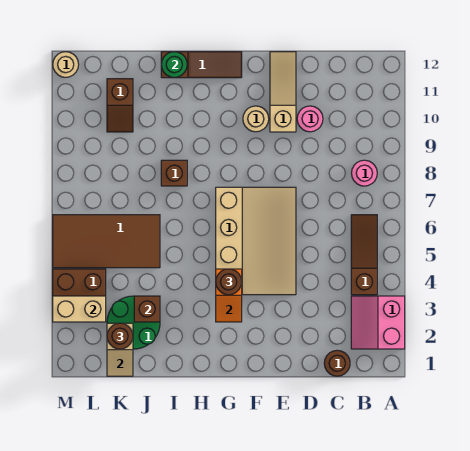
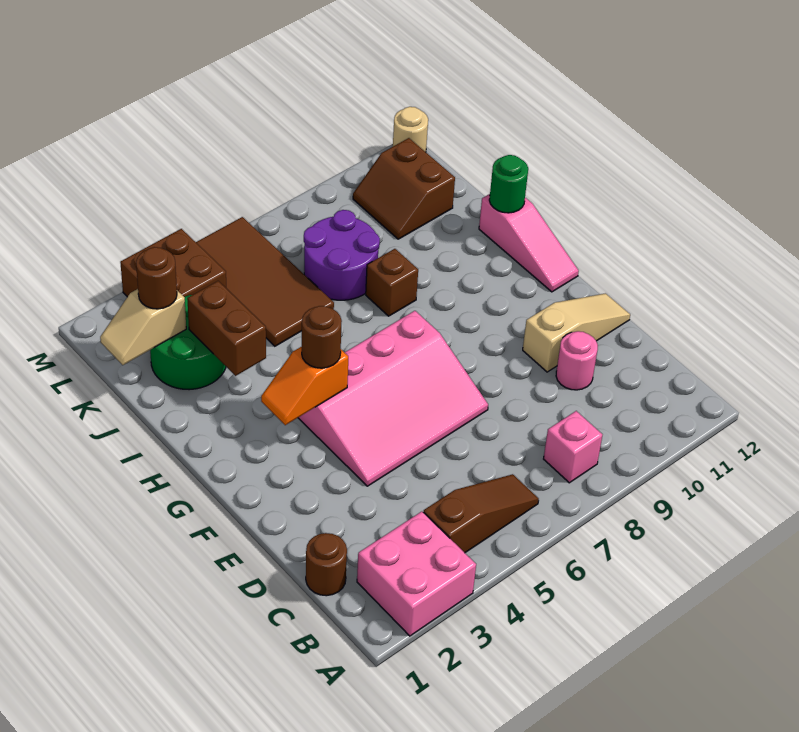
pink slope A2:B3 level 1 top A -> pink brick A2:B3 level 1
pink round brick B8 level 1 -> pink brick B8 level 1
tan slope E4:G7 level 1 top G -> pink slope E4:G7 level 1 top G
tan round brick F10 level 1 -> none
brown slope G12:I12 level 1 top I -> pink slope G12:I12 level 1 top I
brown brick J3 level 2 -> brown brick I3:J3 level 2
none -> purple round brick J7:K8 level 1
brown slope K10:K11 level 1 top 11 -> brown slope K10:L11 level 1 top 11
tan brick L3:M3 level 2 -> none

